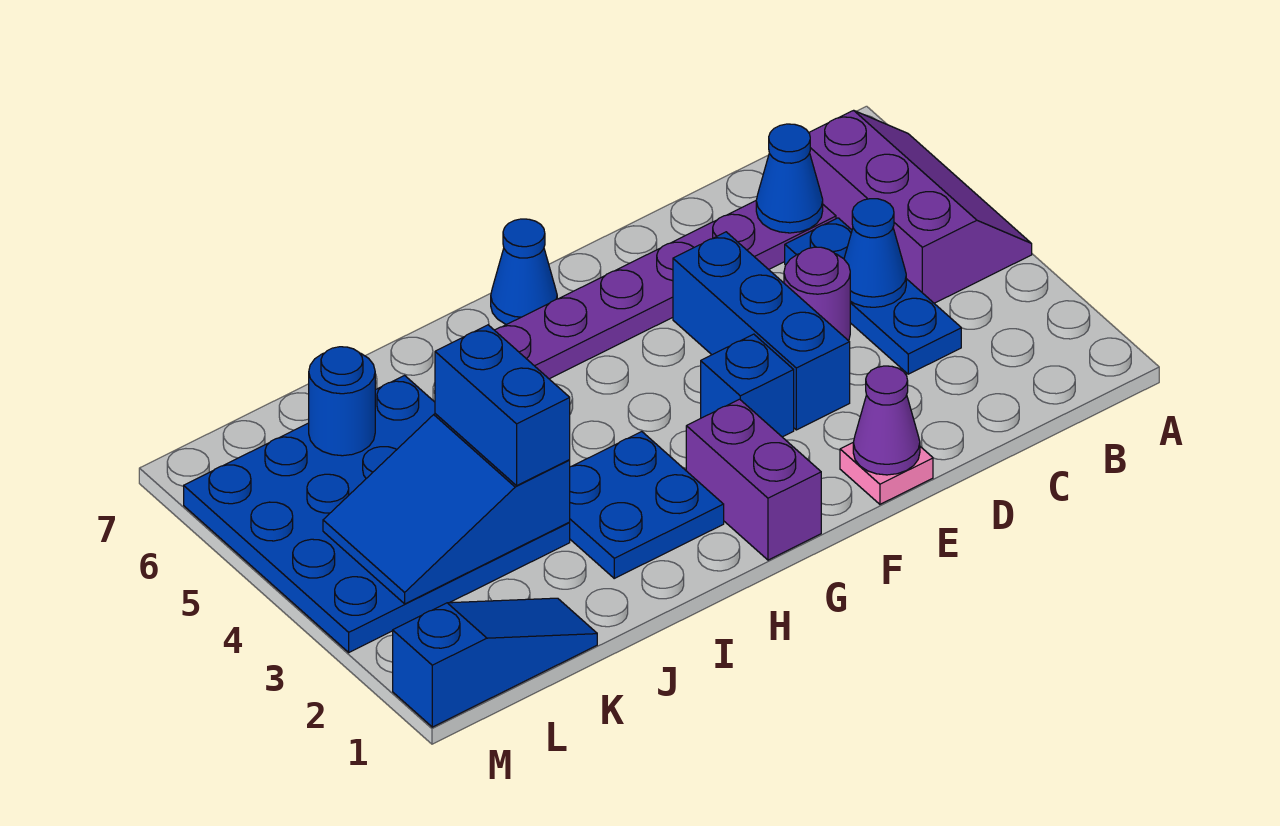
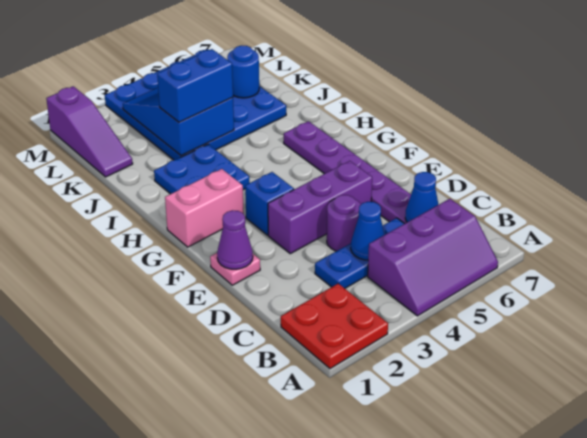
none -> red plate A1:B2 level 1
blue brick E3:E5 level 1 -> purple brick E3:E5 level 1
purple brick G1:G2 level 1 -> pink brick G1:G2 level 1
blue cone G7 level 1 -> none
blue slope K1:M1 level 1 top M -> purple slope K1:M1 level 1 top M

